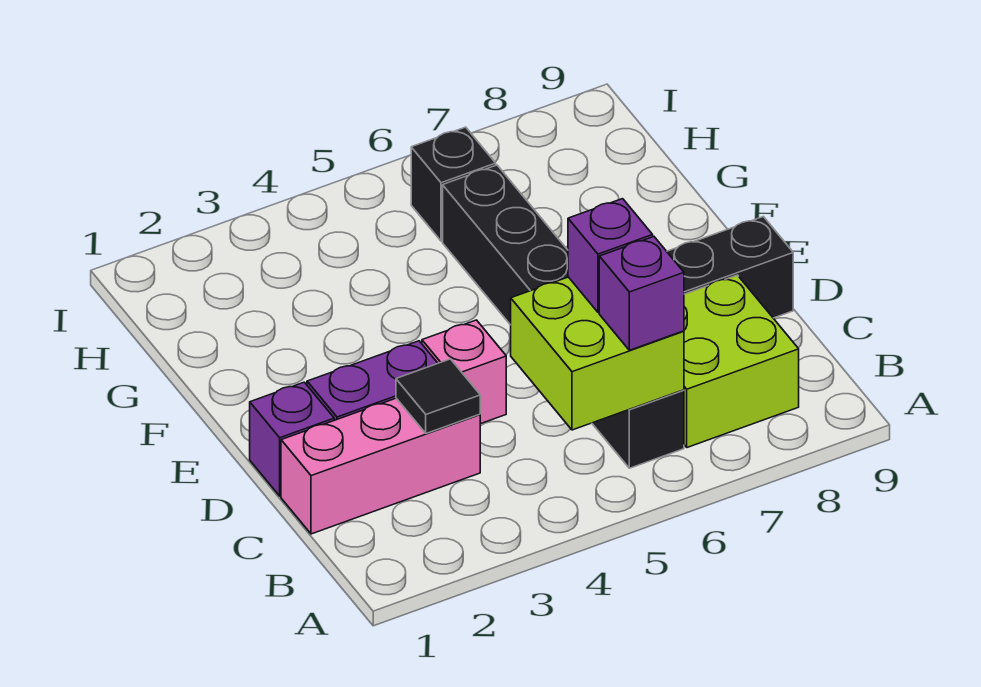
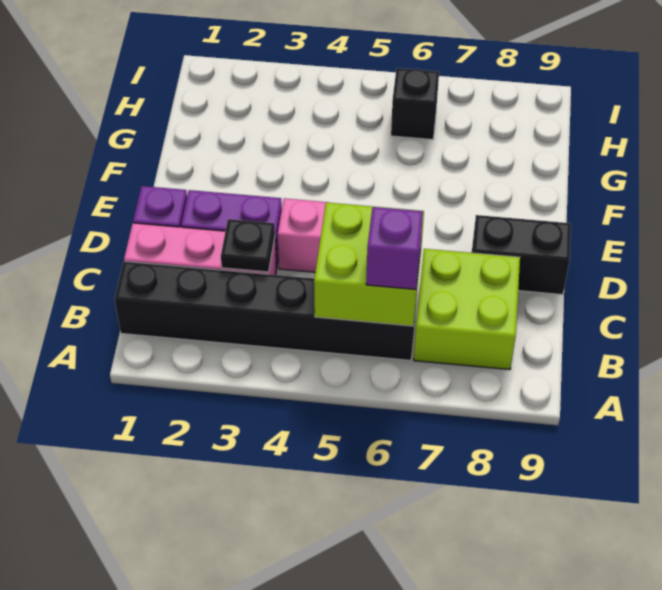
black brick B6:G6 level 1 -> black brick B1:B6 level 1
black tile C3 level 2 -> black plate C3 level 2
purple brick C6 level 3 -> none

